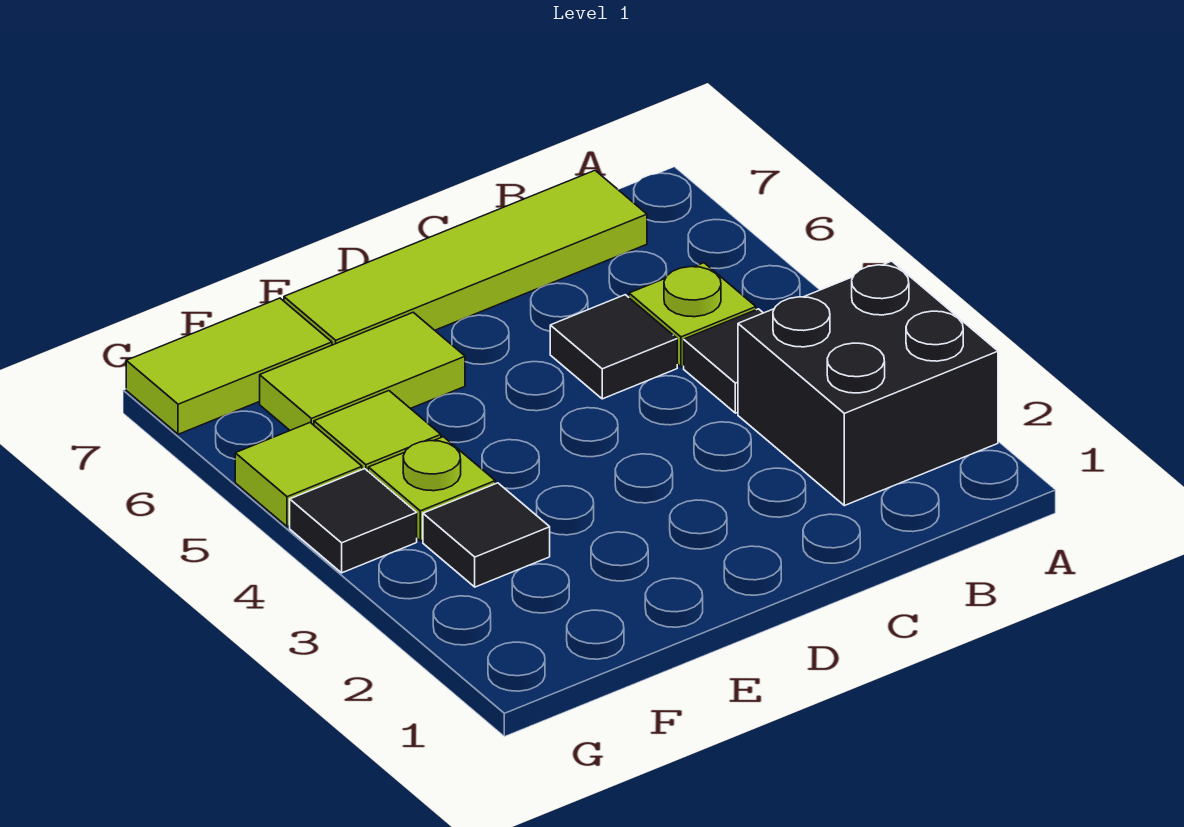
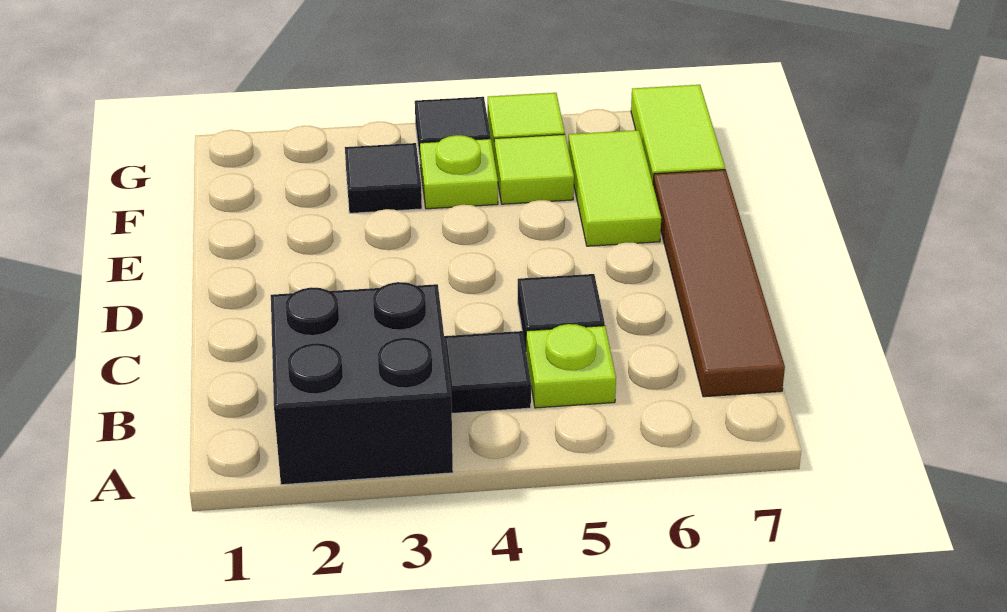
lime tile B7:E7 level 1 -> brown tile B7:E7 level 1

